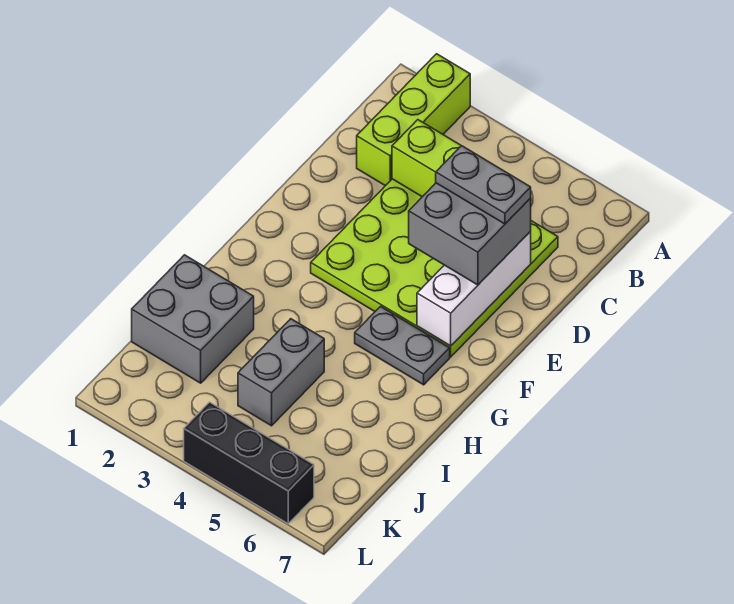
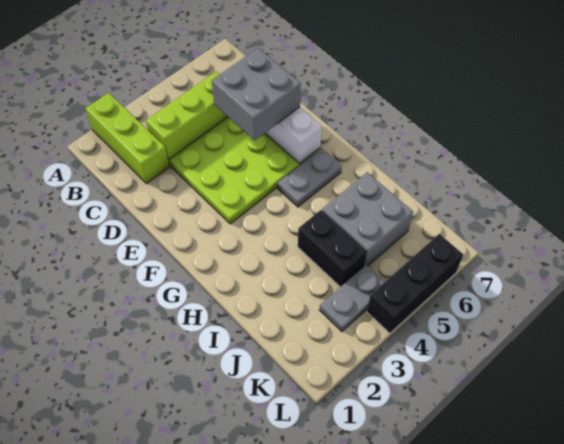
grey plate D5:D6 level 4 -> grey plate K3:K4 level 1
grey brick I1:J2 level 1 -> grey brick I5:J6 level 1
grey brick I4:J4 level 1 -> black brick I4:J4 level 1

